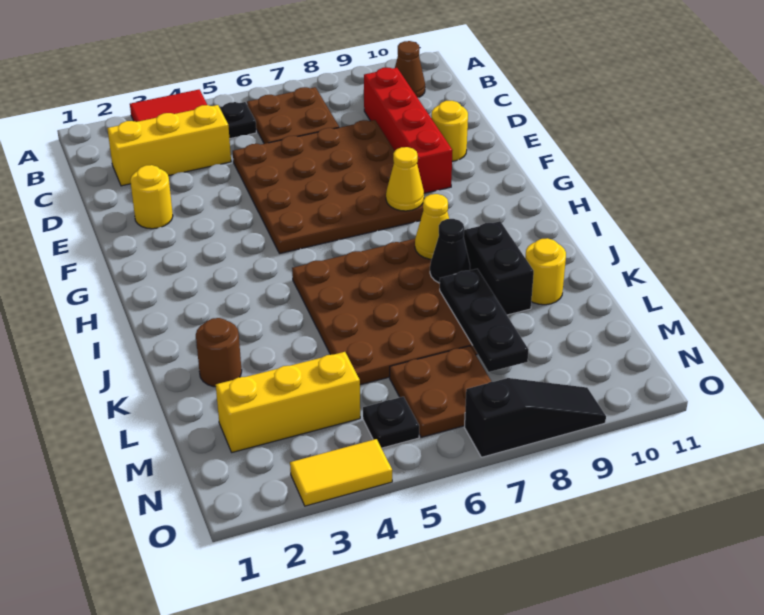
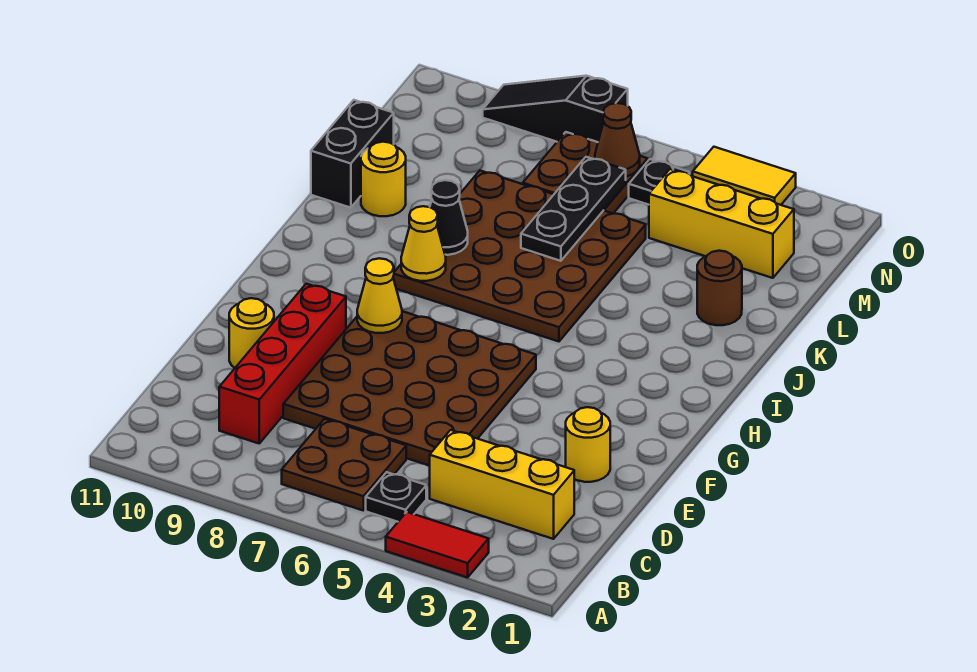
brown cone B10 level 1 -> brown cone N6 level 2
black brick J9:K9 level 1 -> black brick K11:L11 level 1
black plate K8:M8 level 2 -> black plate K6:M6 level 2

